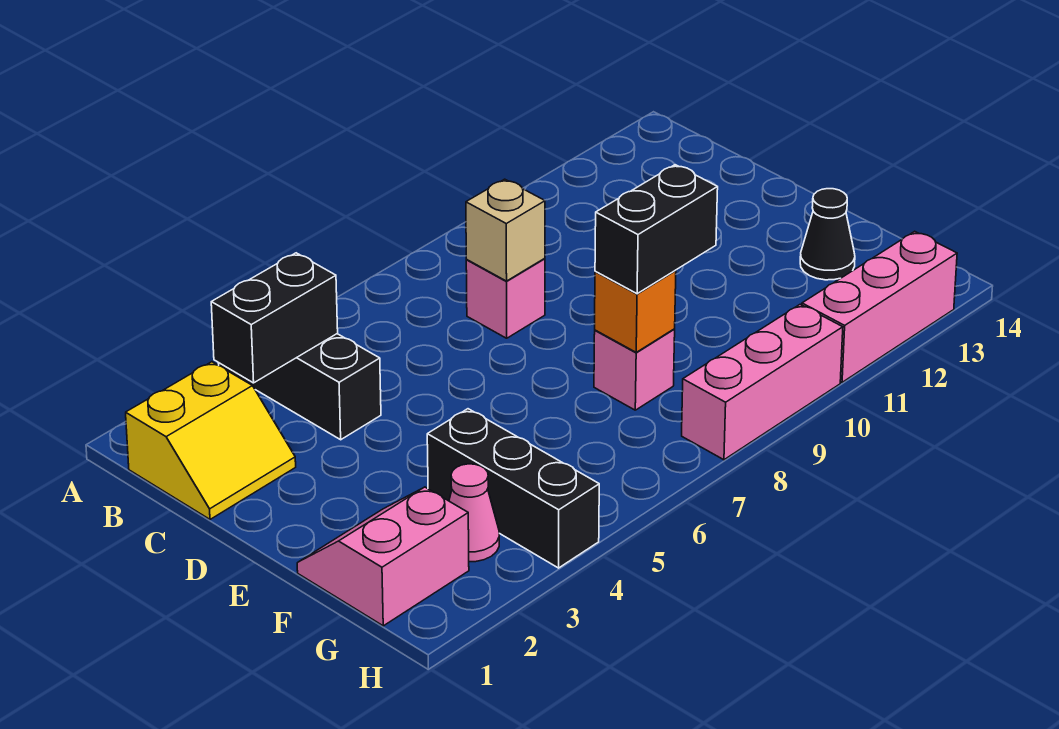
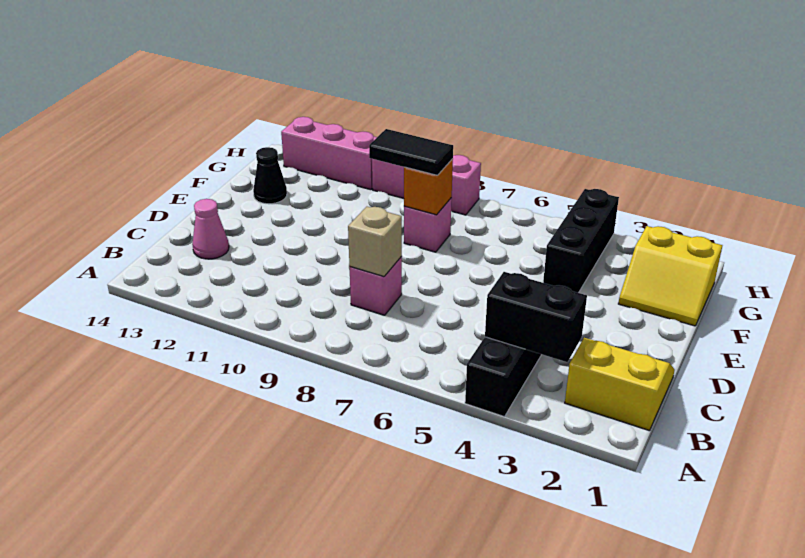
pink slope F1:G2 level 1 top G -> yellow slope F1:G2 level 1 top G
black brick F8:F9 level 3 -> black tile F8:F9 level 3
pink cone G3 level 1 -> pink cone C13 level 1

